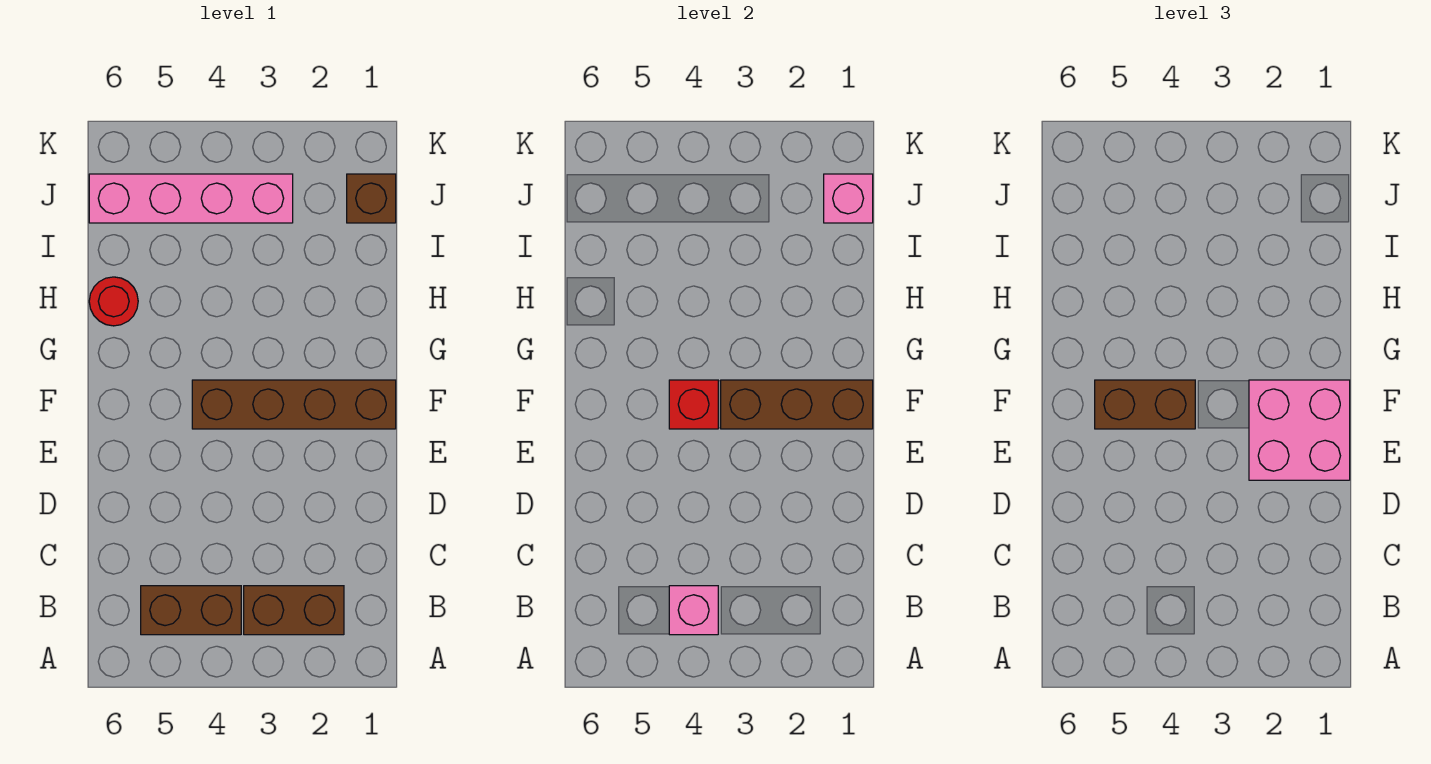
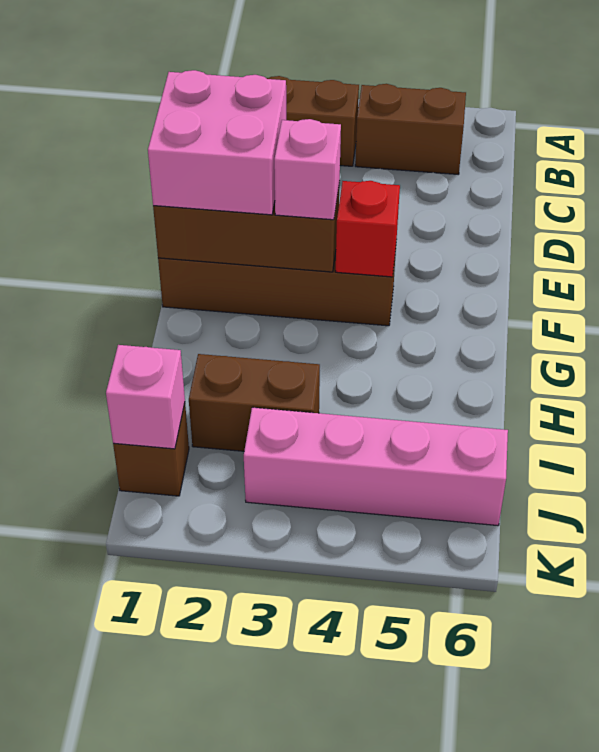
pink brick B4 level 2 -> pink brick F3 level 3
brown brick F4:F5 level 3 -> brown brick I2:I3 level 1
red round brick H6 level 1 -> none

